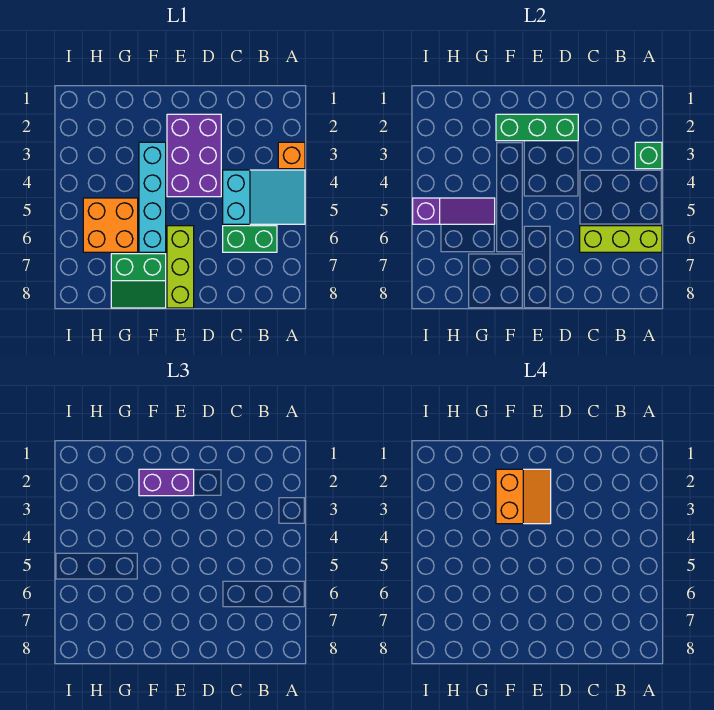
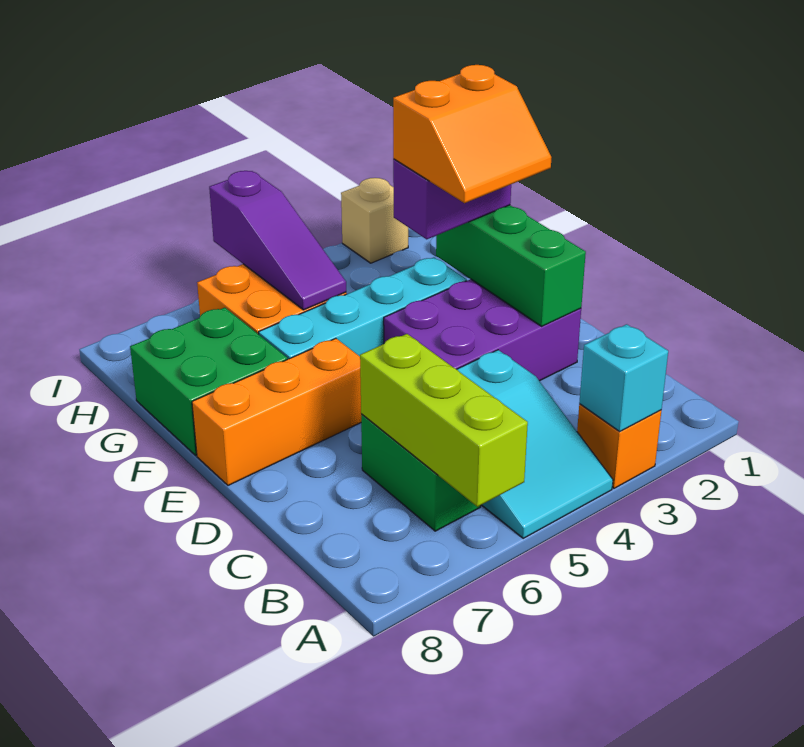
green brick A3 level 2 -> cyan brick A3 level 2
purple brick E2:F2 level 3 -> purple brick F2:F3 level 3
lime brick E6:E8 level 1 -> orange brick E6:E8 level 1
green slope F7:G8 level 1 top 7 -> green brick F7:G8 level 1
none -> tan brick I2 level 1

